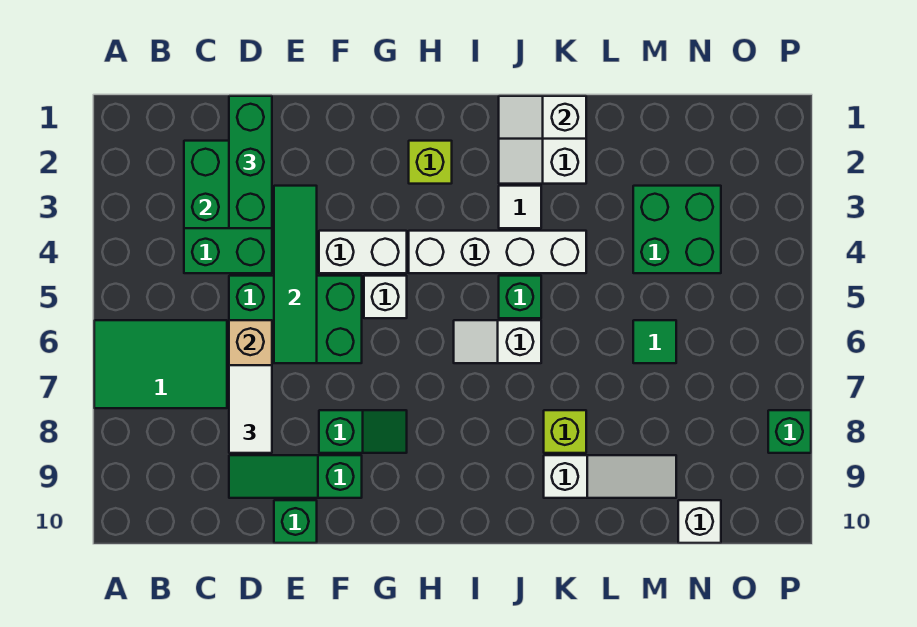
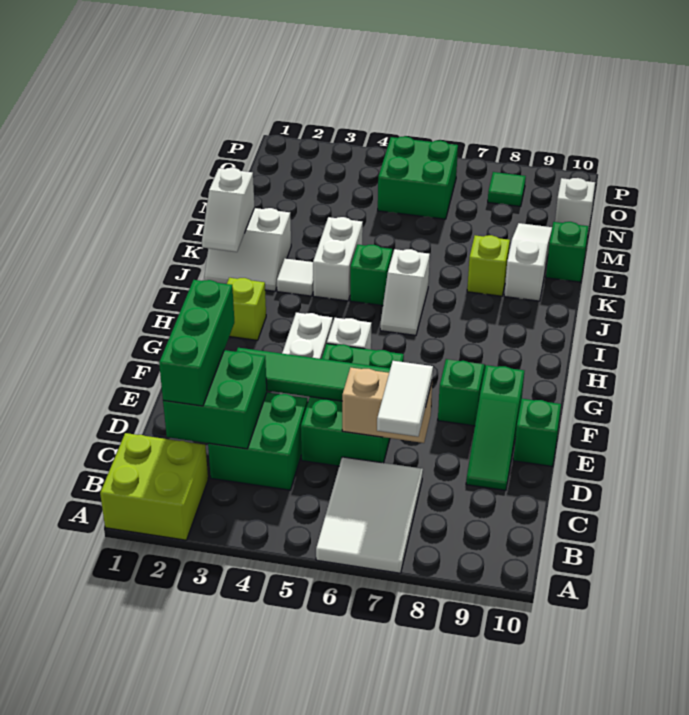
none -> lime brick A1:B2 level 1
green tile A6:C7 level 1 -> white tile A6:C7 level 1
green brick D1:D3 level 3 -> green brick C2:E2 level 3
white tile D7:D8 level 3 -> white tile C7:D7 level 3
white brick H4:K4 level 1 -> white brick J4:K4 level 1
green brick M3:N4 level 1 -> green brick N5:O6 level 1
green tile M6 level 1 -> green tile O8 level 1
green brick P8 level 1 -> green brick L10 level 1

